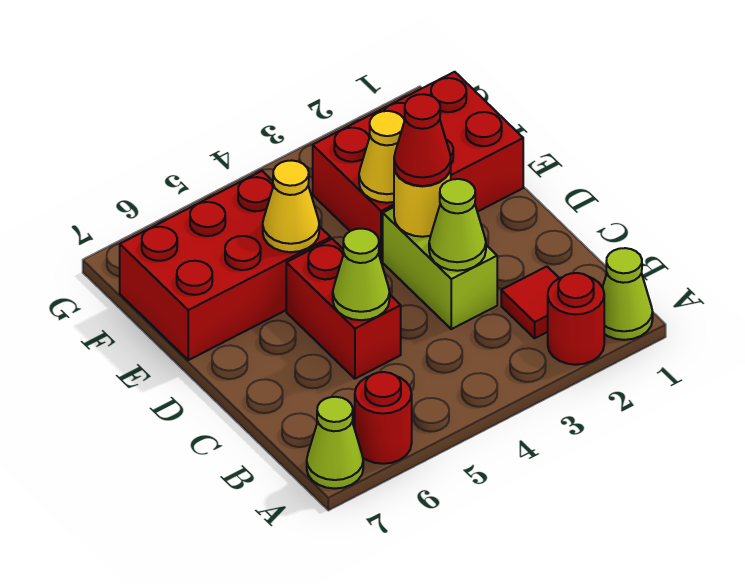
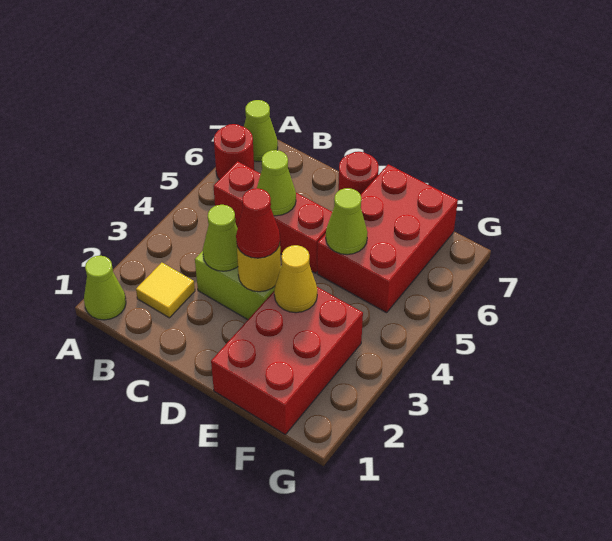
red round brick A2 level 1 -> red round brick D7 level 1
red tile B2 level 1 -> yellow tile B2 level 1
red brick C5:D5 level 1 -> red brick B5:D5 level 1
yellow cone E5 level 2 -> lime cone E5 level 2

